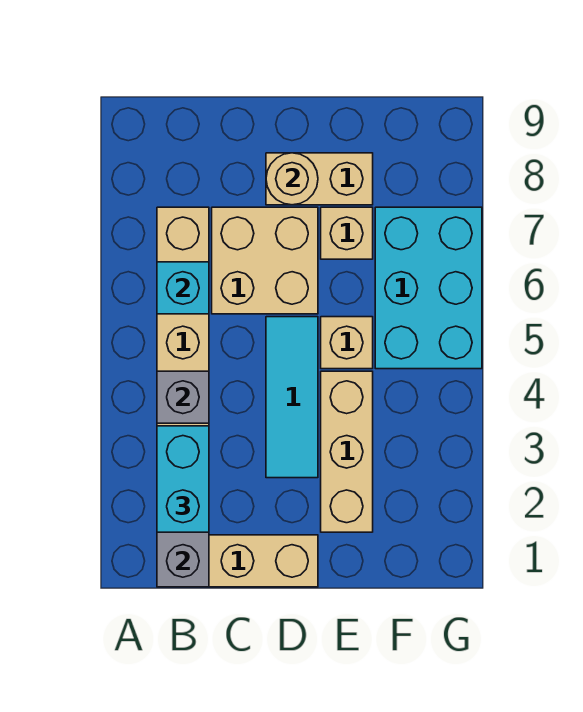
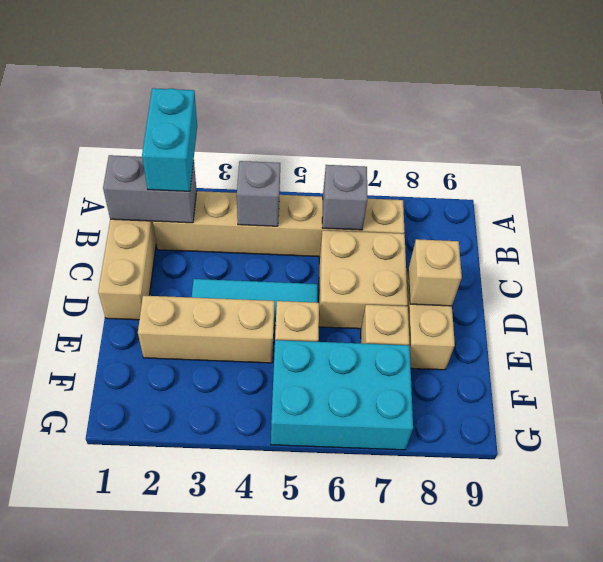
cyan brick B2:B3 level 3 -> cyan brick A2:B2 level 3
cyan brick B6 level 2 -> grey brick B6 level 2
tan round brick D8 level 2 -> tan brick D8 level 2

